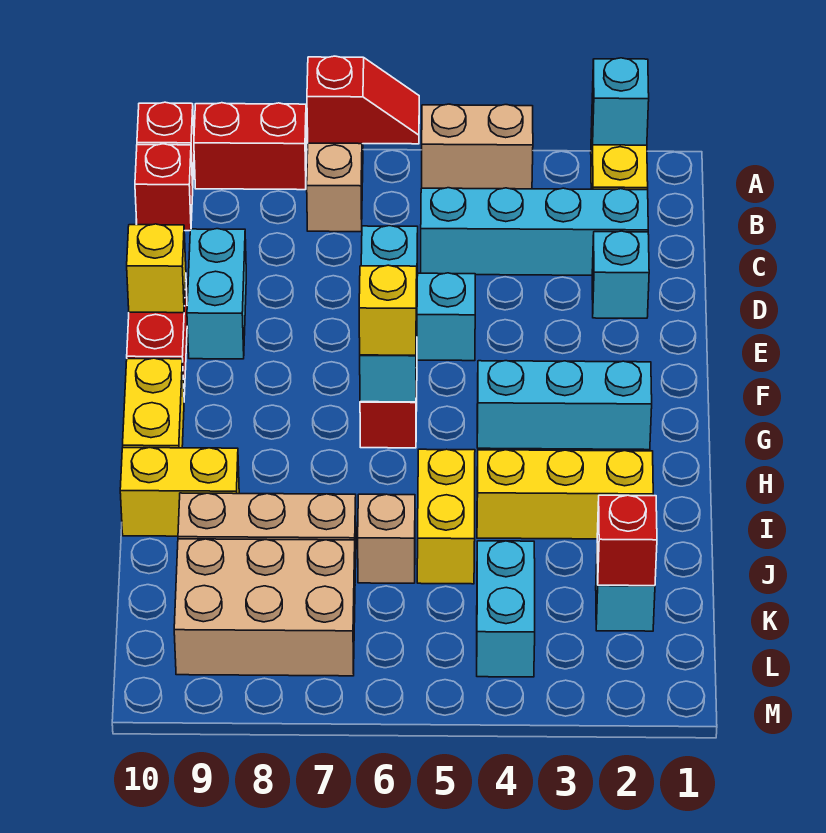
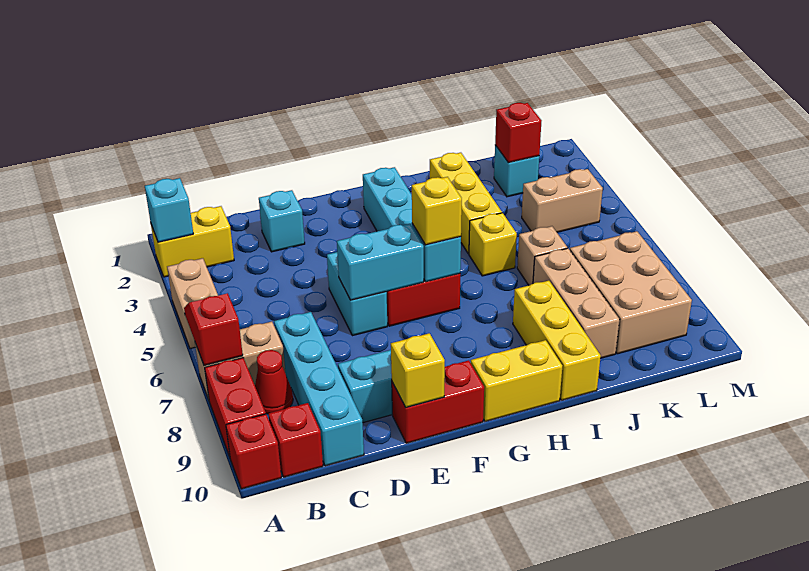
none -> red cone B8 level 1
cyan brick C2:C5 level 1 -> cyan brick C7:C10 level 1
yellow brick I5:J5 level 1 -> yellow brick I5 level 1
yellow brick I9:I10 level 1 -> yellow brick I8:I10 level 1
cyan brick K4:L4 level 1 -> tan brick K4:L4 level 1

